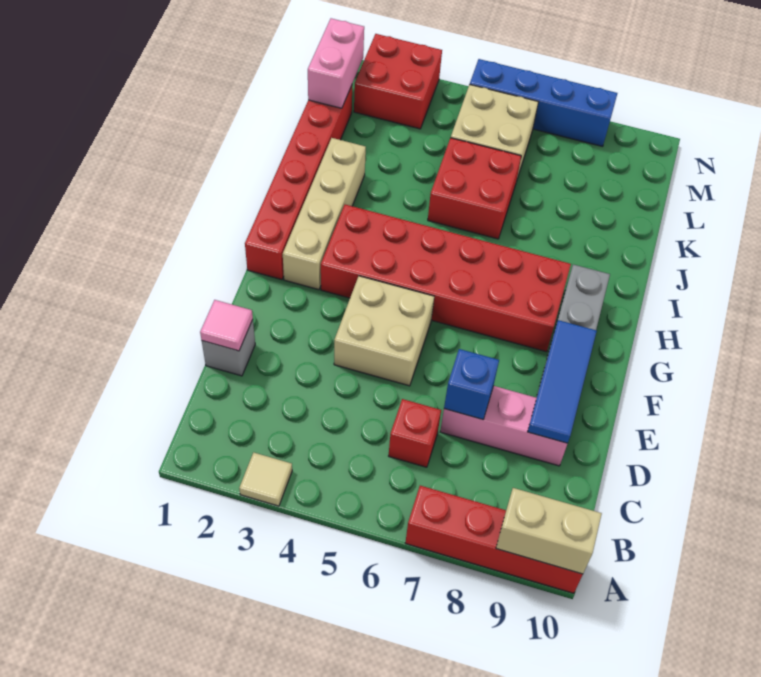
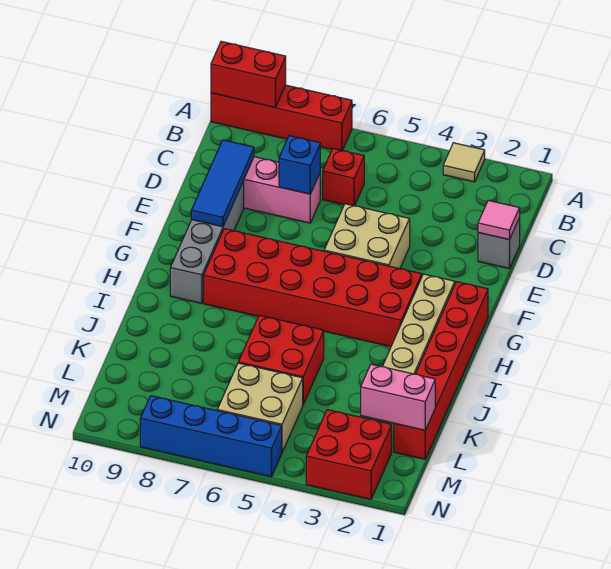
tan brick A9:A10 level 2 -> red brick A9:A10 level 2
pink brick L1:M1 level 2 -> pink brick L1:L2 level 2

